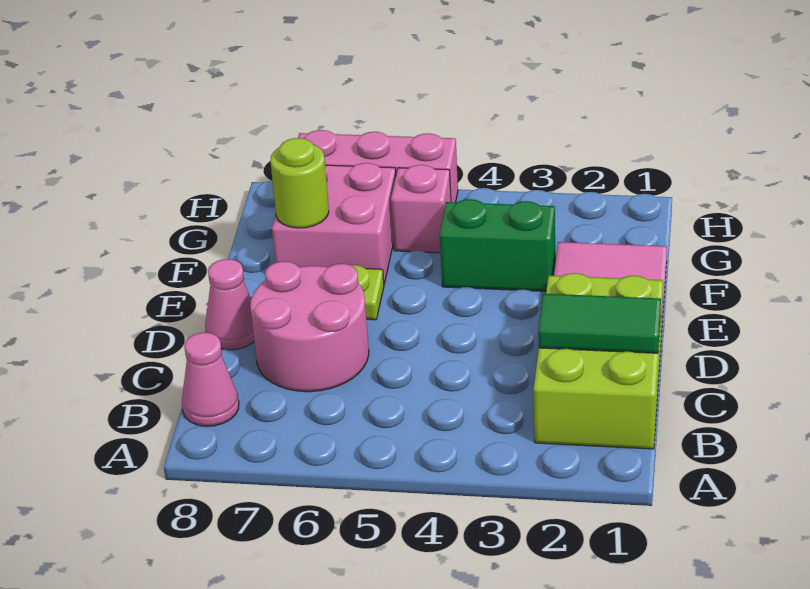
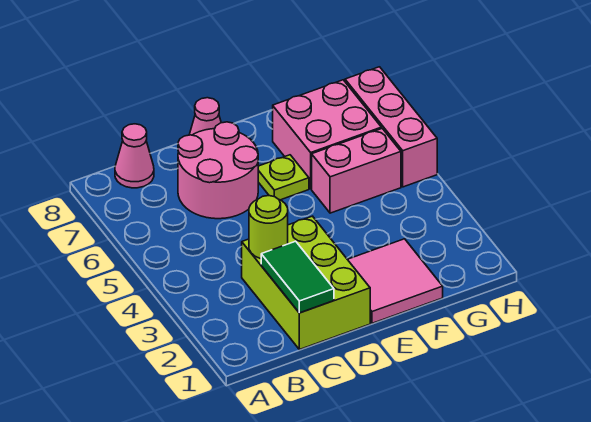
lime brick B1:D2 level 1 -> lime brick C1:D3 level 1
green brick F3:F4 level 1 -> none
lime round brick F7 level 2 -> lime round brick C3 level 2
pink brick G5 level 1 -> pink brick F5:G5 level 1

